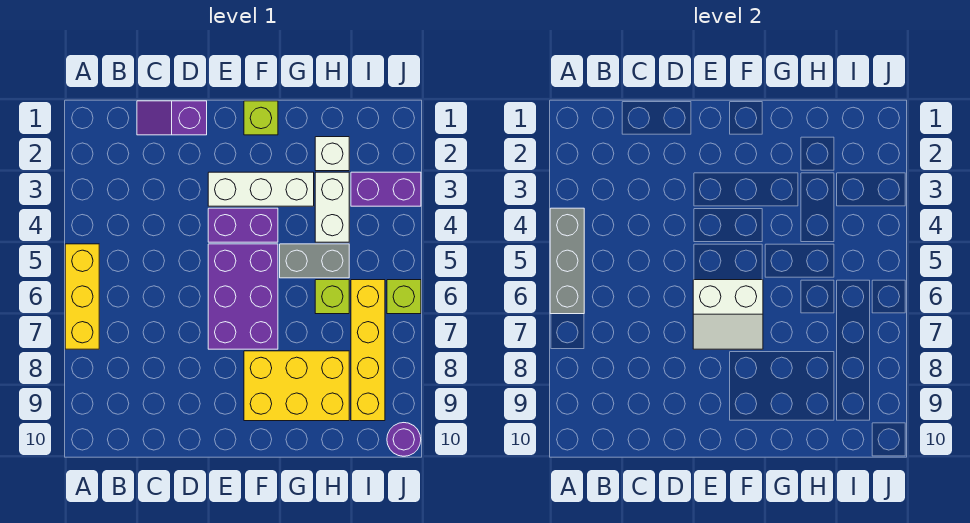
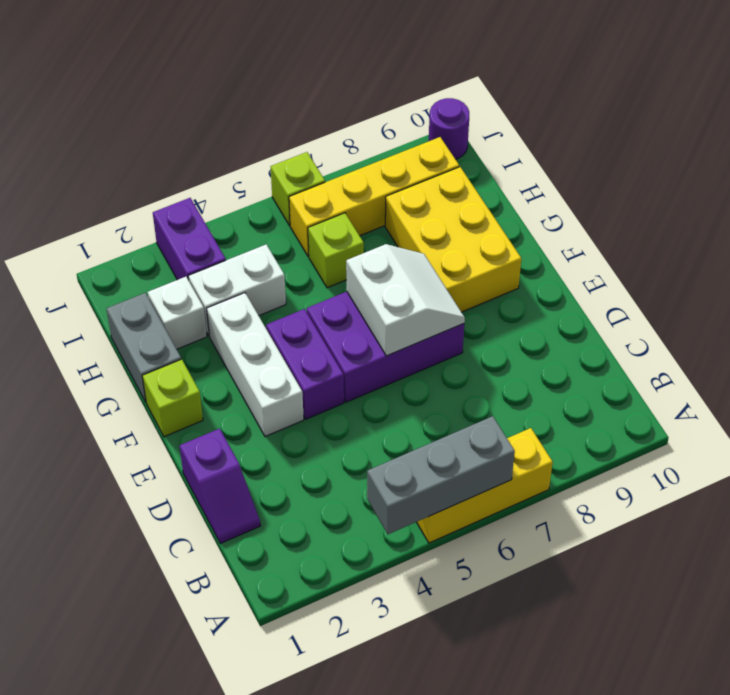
grey brick G5:H5 level 1 -> grey brick G1:H1 level 1

